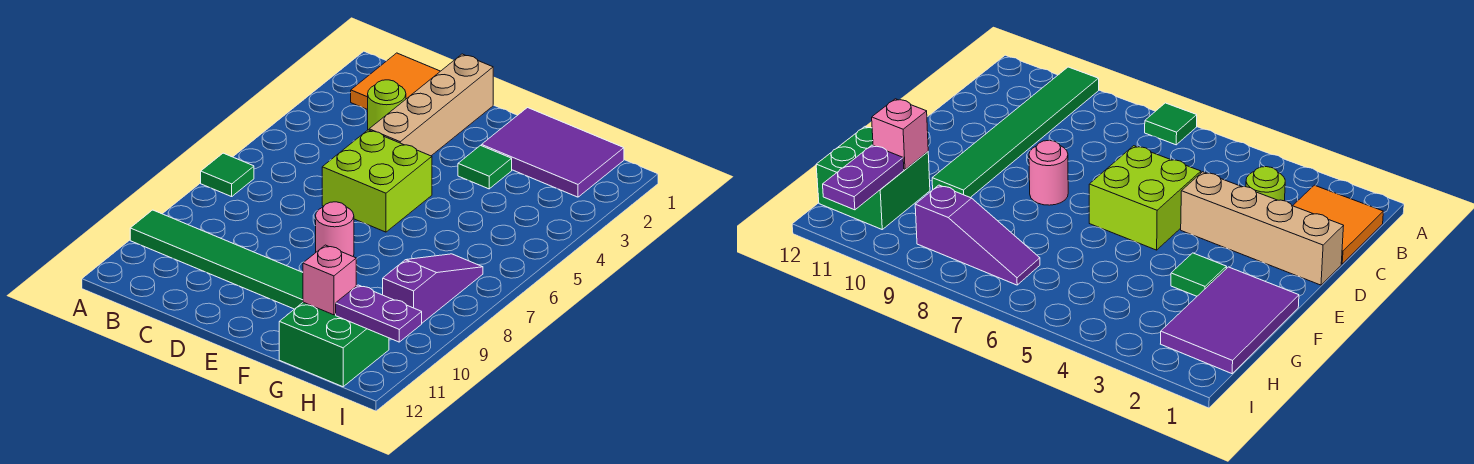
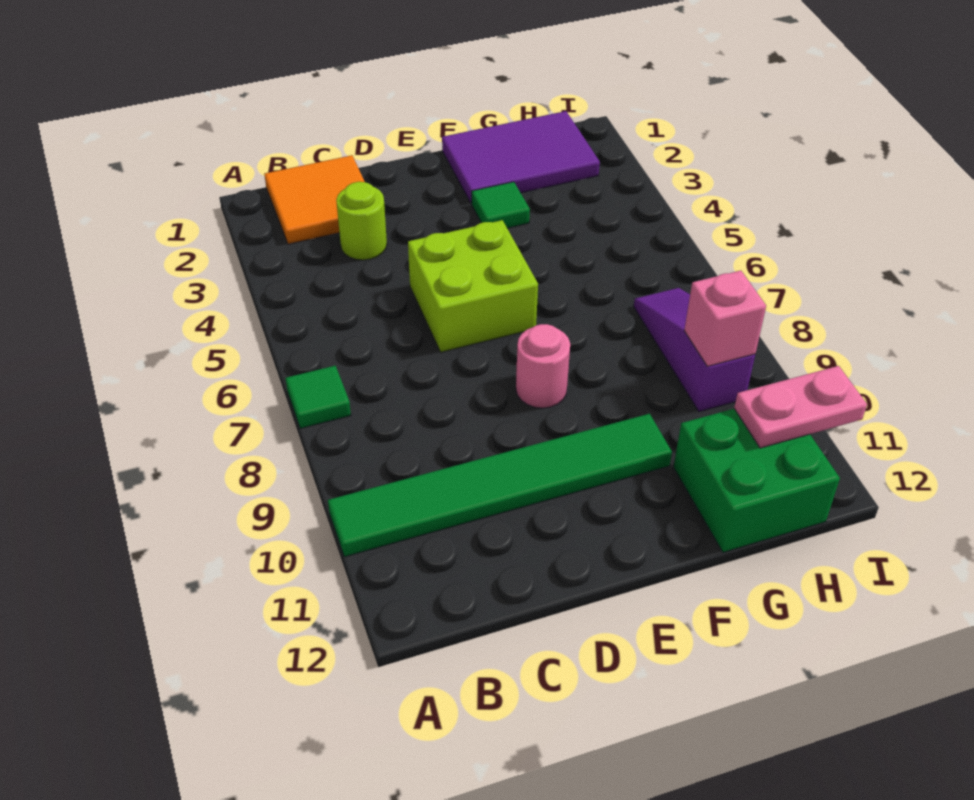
tan brick D1:D4 level 1 -> none
pink brick G11 level 2 -> pink brick H9 level 2
purple plate H11:I11 level 2 -> pink plate H11:I11 level 2

